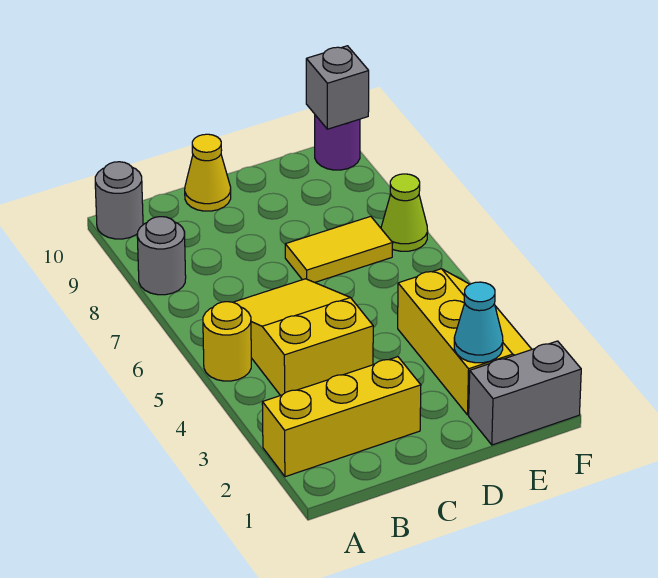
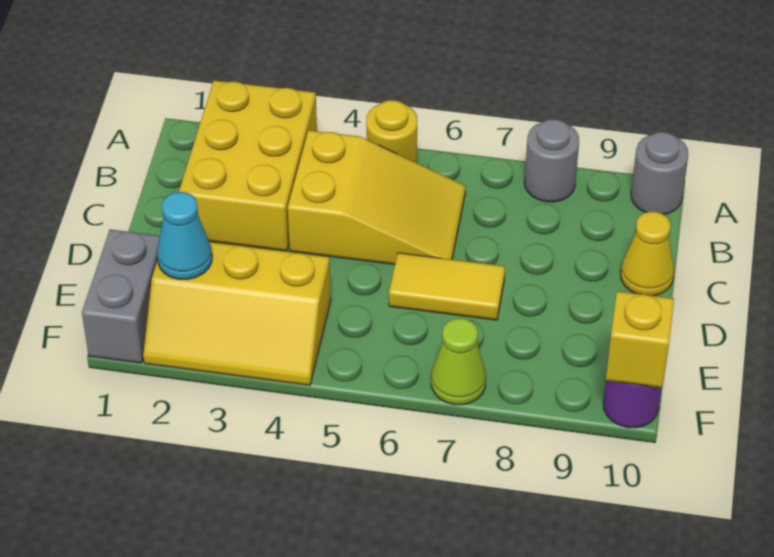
yellow brick A2:C2 level 1 -> yellow brick A2:C3 level 1
yellow tile D7:E7 level 1 -> yellow tile D6:D7 level 1
grey brick F10 level 2 -> yellow brick F10 level 2

